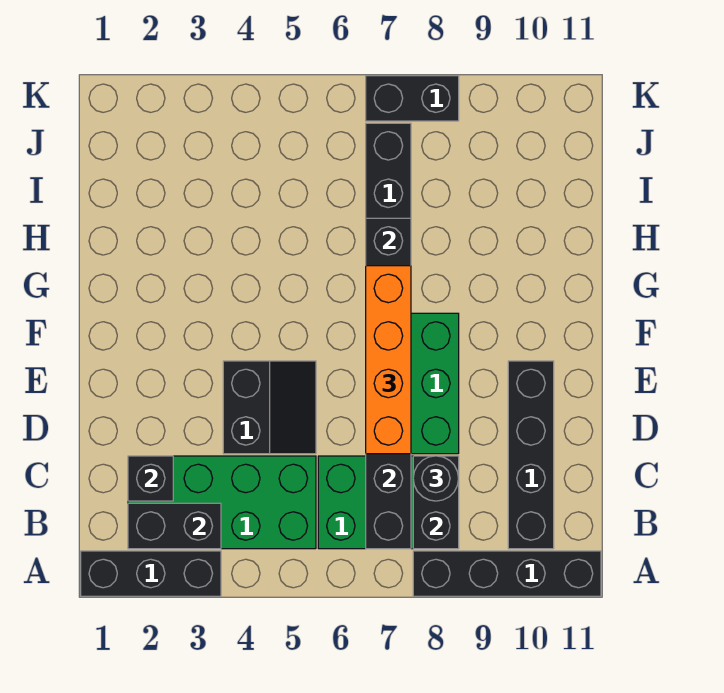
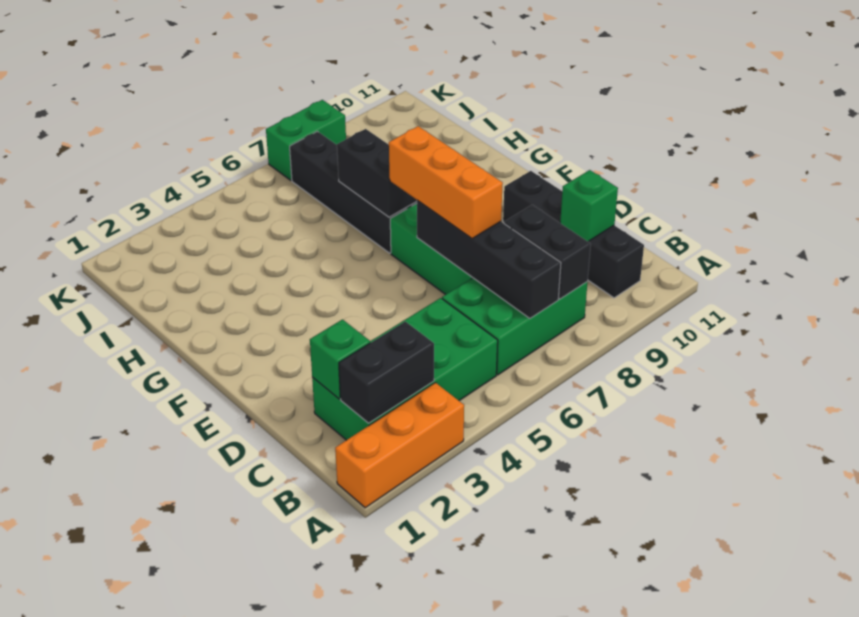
black brick A1:A3 level 1 -> orange brick A1:A3 level 1
black brick A8:A11 level 1 -> none
black brick C2 level 2 -> green brick C2 level 2
black round brick C8 level 3 -> none
none -> green brick C10 level 2
black slope D4:E5 level 1 top 4 -> none
orange brick D7:G7 level 3 -> orange brick D7:F7 level 3
black brick K7:K8 level 1 -> green brick K7:K8 level 1

